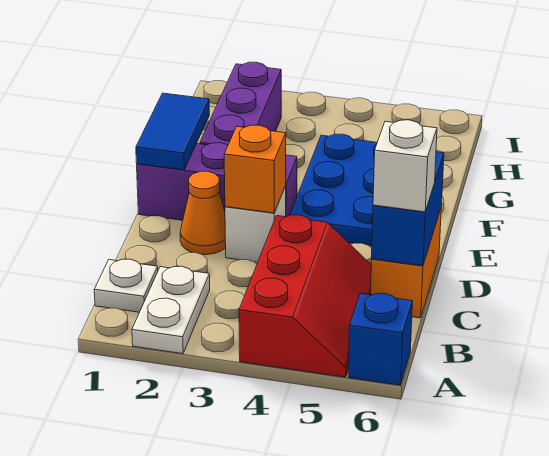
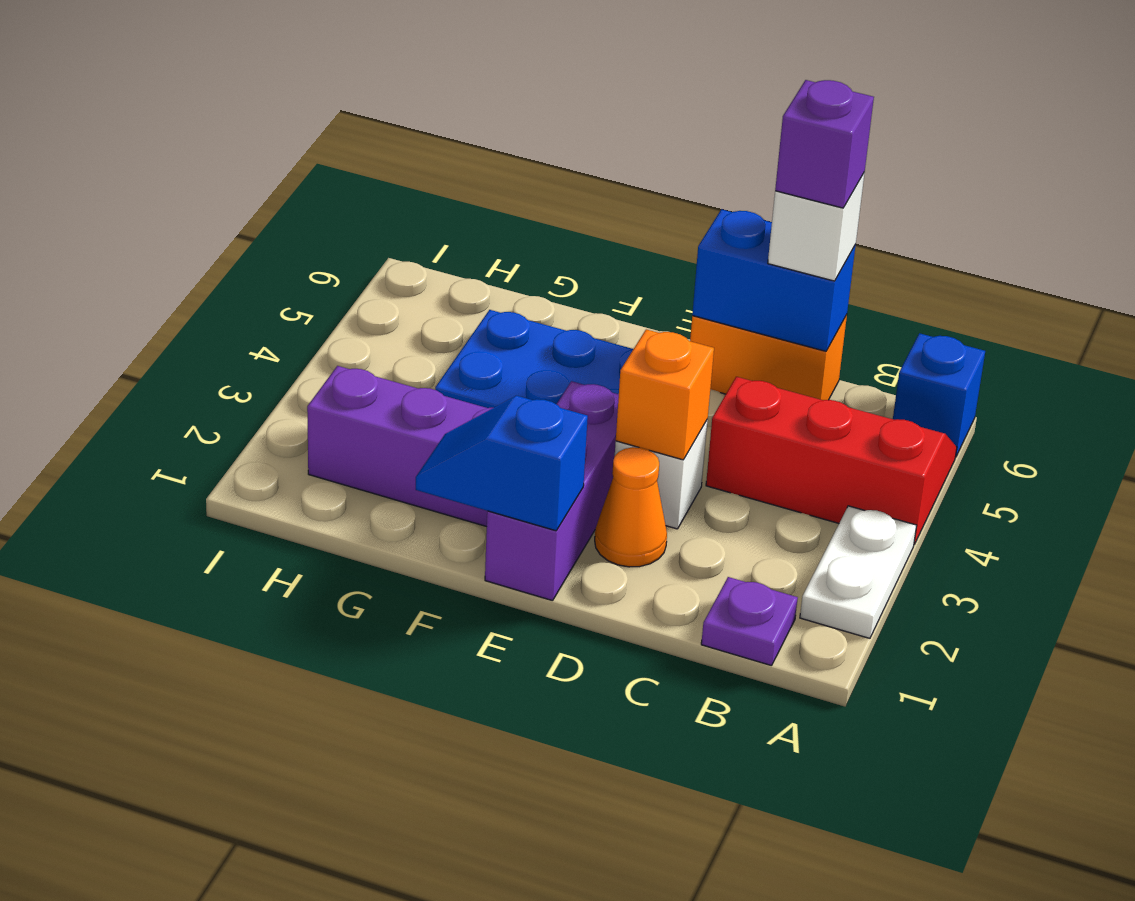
white plate A2:B2 level 1 -> white plate A2:A3 level 1
white plate B1 level 1 -> purple plate B1 level 1
none -> purple brick C6 level 4
blue tile E1:F1 level 2 -> blue slope E1:F1 level 2 top E

